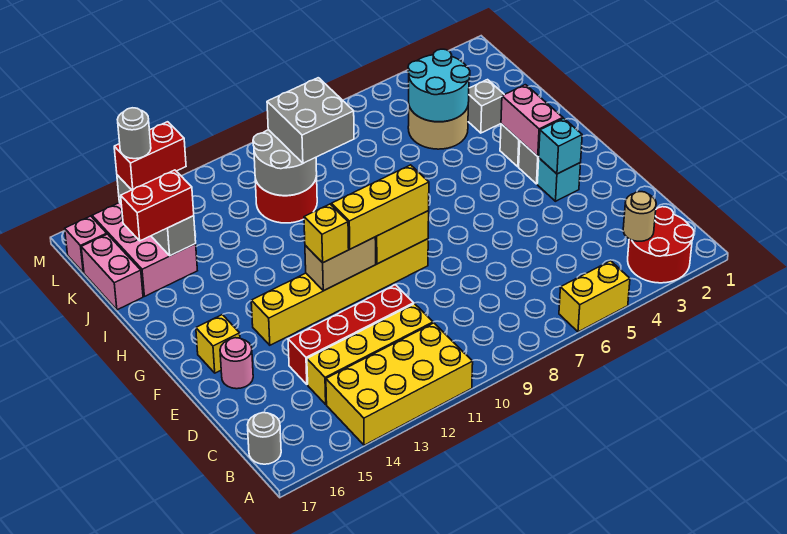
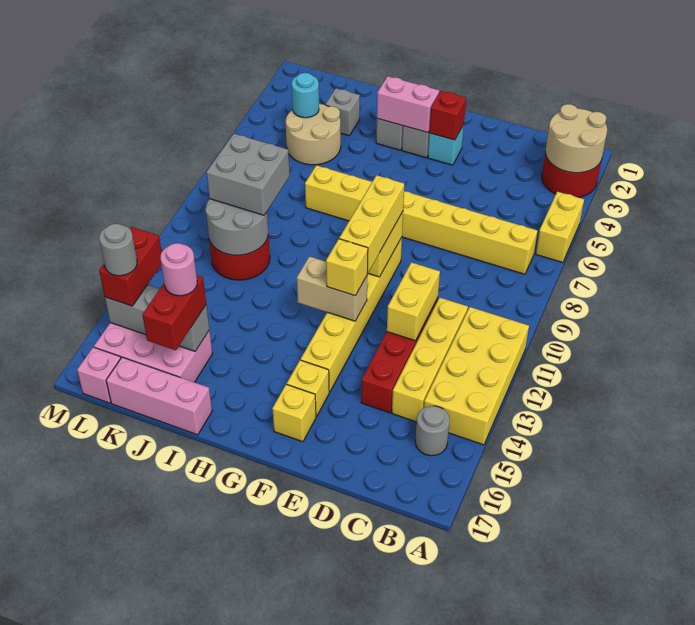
tan round brick B3 level 2 -> tan round brick A2:B3 level 2
none -> yellow brick B7:I7 level 1
grey round brick B17 level 1 -> grey round brick B15 level 1
none -> yellow brick D11:D12 level 2
pink round brick E16 level 1 -> pink round brick J15 level 4
cyan brick F3 level 2 -> red brick F3 level 2
tan brick F11:F12 level 2 -> tan brick F12:G12 level 2
none -> yellow brick F15 level 1
cyan round brick J4:K5 level 2 -> cyan round brick K4 level 2
pink brick J17:K17 level 1 -> pink brick I17:K17 level 1

